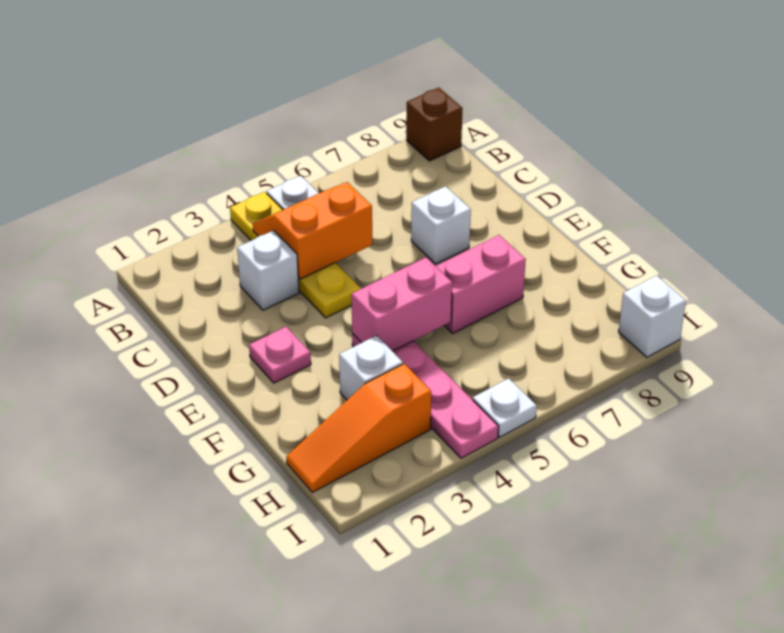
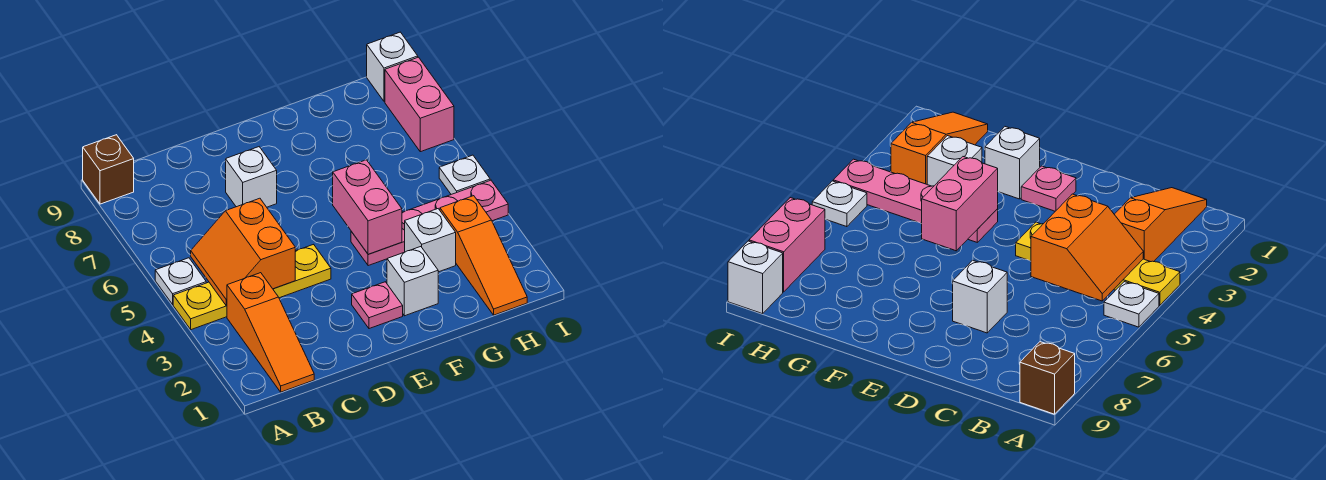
none -> orange slope B1:B3 level 1 top 3
white brick C3 level 1 -> white brick F2 level 1
pink brick F6:F7 level 1 -> pink brick I7:I8 level 1

